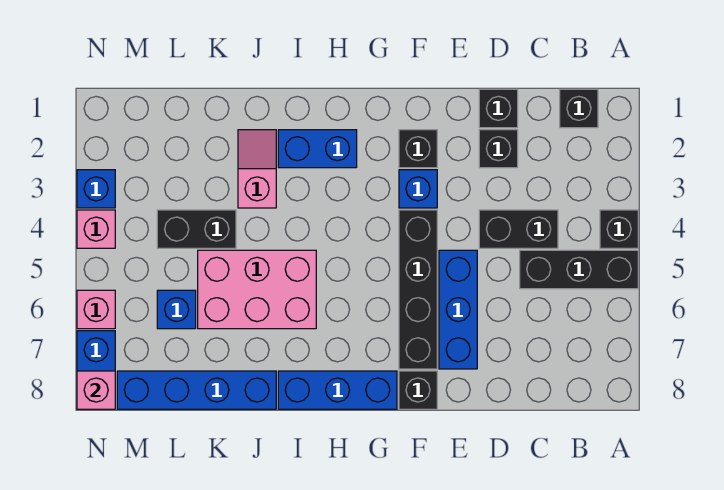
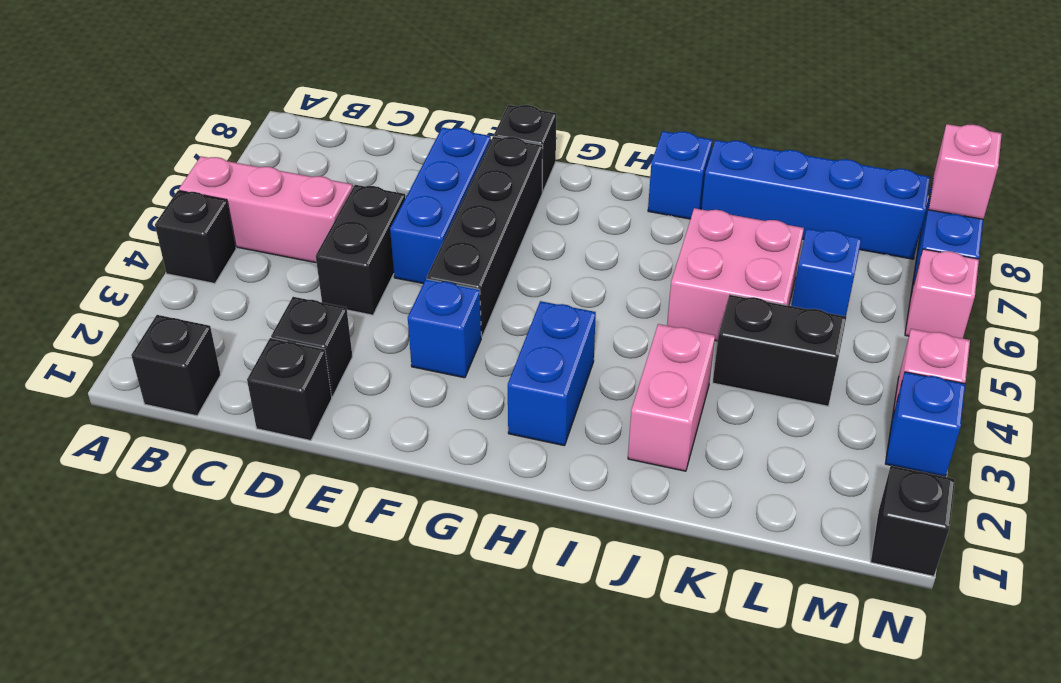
black brick A5:C5 level 1 -> pink brick A5:C5 level 1
black brick C4:D4 level 1 -> black brick D4:D5 level 1
black brick F2 level 1 -> black brick N1 level 1
blue brick G8:I8 level 1 -> blue brick I8 level 1
blue brick H2:I2 level 1 -> blue brick H2:H3 level 1
pink brick I5:K6 level 1 -> pink brick J5:K6 level 1
pink slope J2:J3 level 1 top 3 -> pink brick J2:J3 level 1

